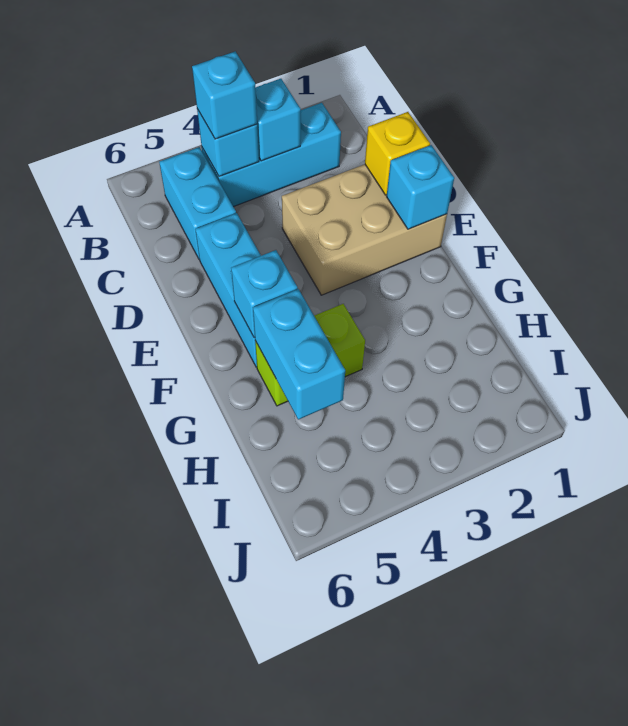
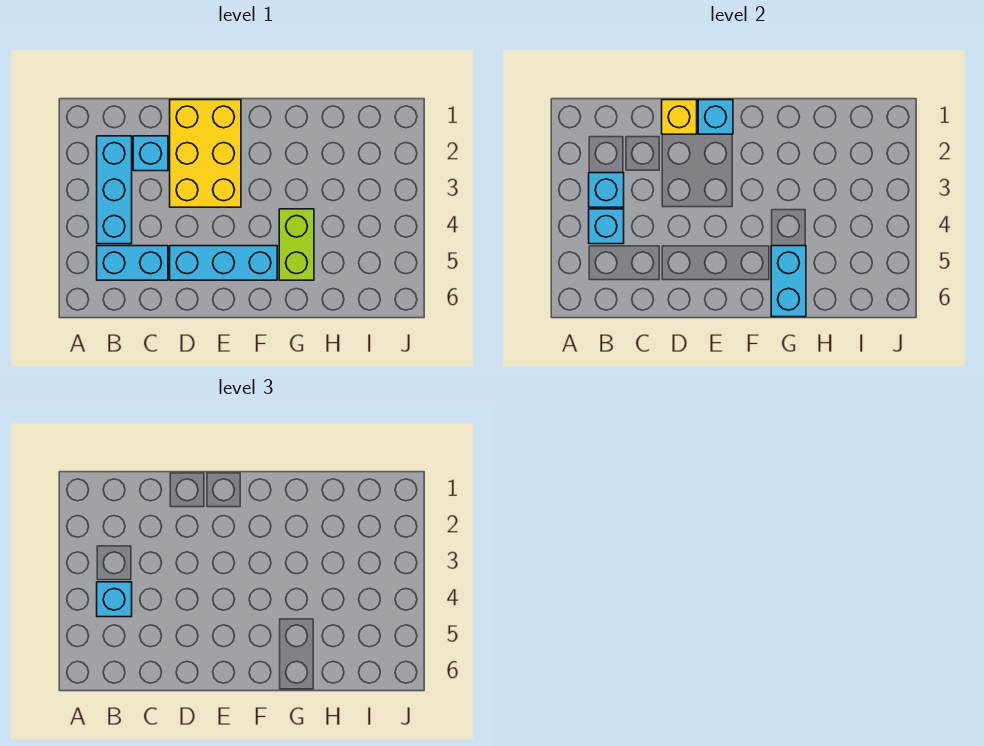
tan brick D1:E3 level 1 -> yellow brick D1:E3 level 1
cyan brick F5 level 2 -> cyan brick C2 level 1
cyan brick G5:H5 level 2 -> cyan brick G5:G6 level 2

